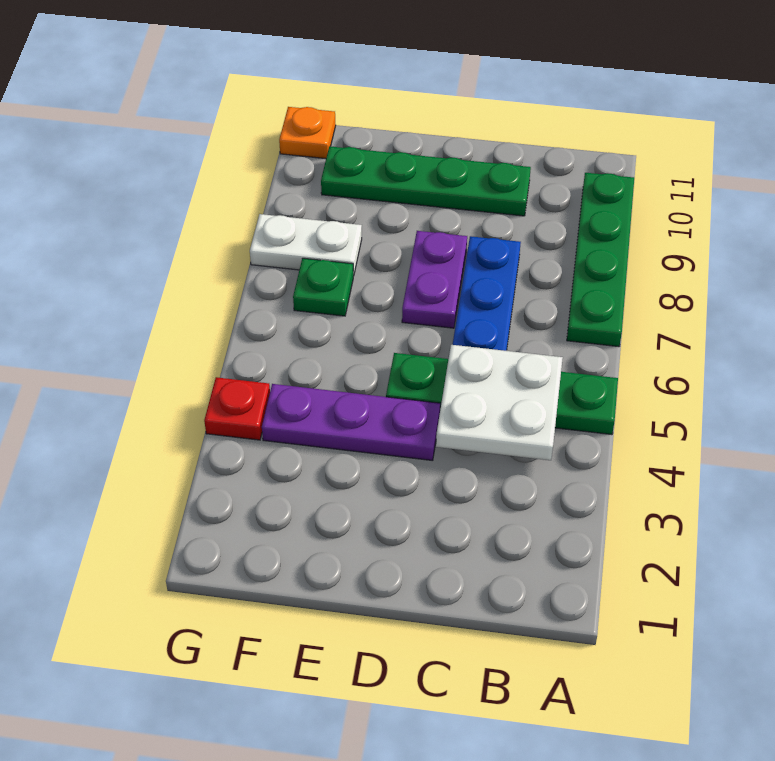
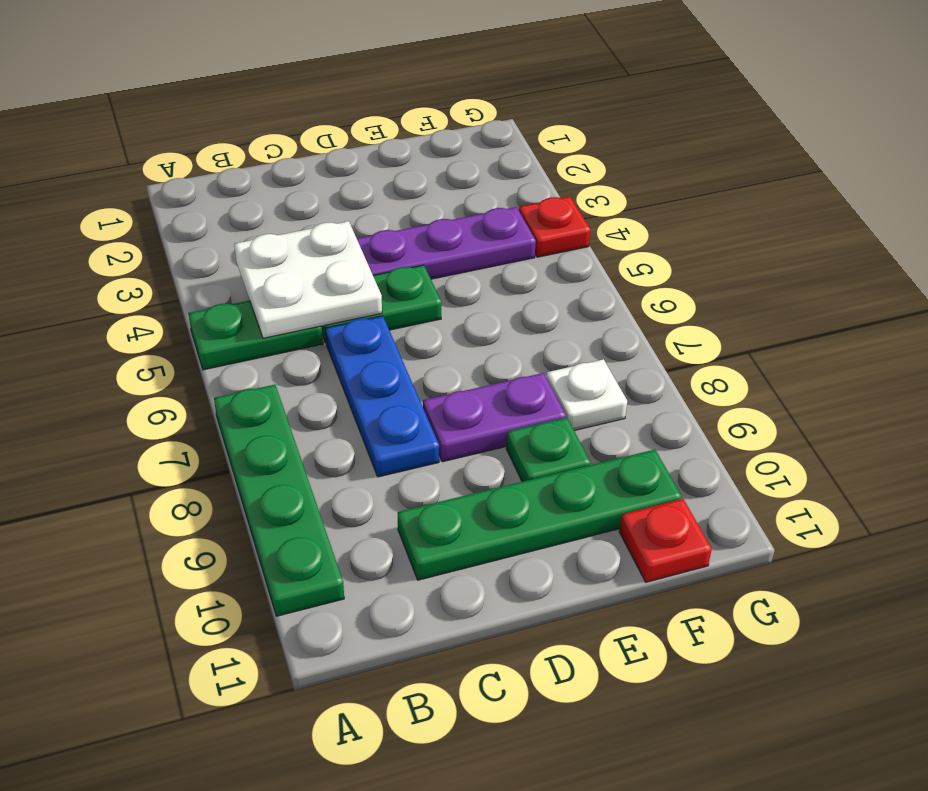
purple plate D7:D8 level 1 -> purple plate D8:E8 level 1
green plate F7 level 1 -> green plate E9 level 1
white plate F8:G8 level 1 -> white plate F8 level 1
none -> red plate F11 level 1
orange plate G11 level 1 -> none

